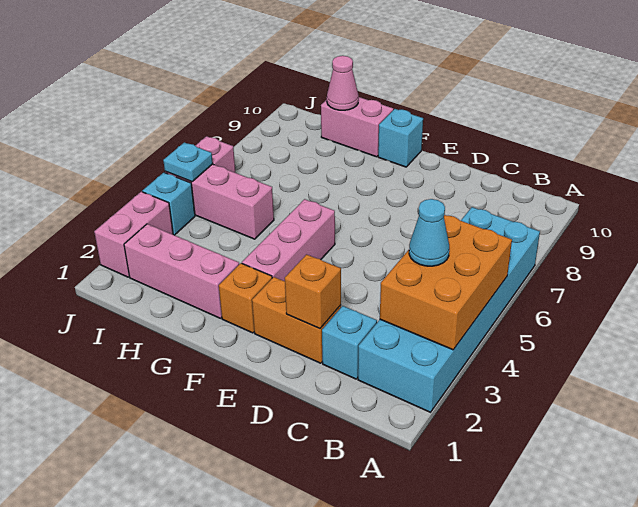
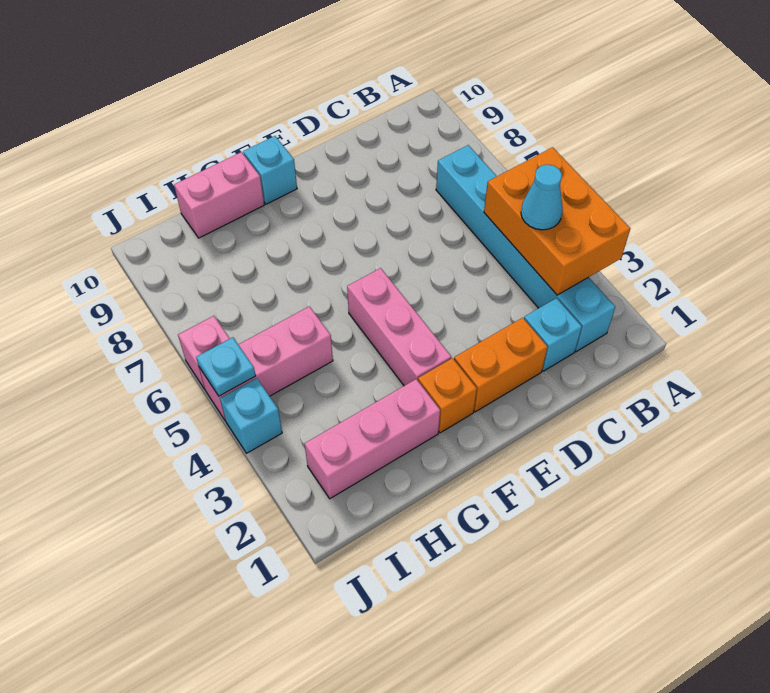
cyan brick A2:B7 level 1 -> cyan brick B2:B7 level 1
orange brick D2 level 2 -> none
pink cone H10 level 2 -> none
pink brick J2:J3 level 1 -> none

